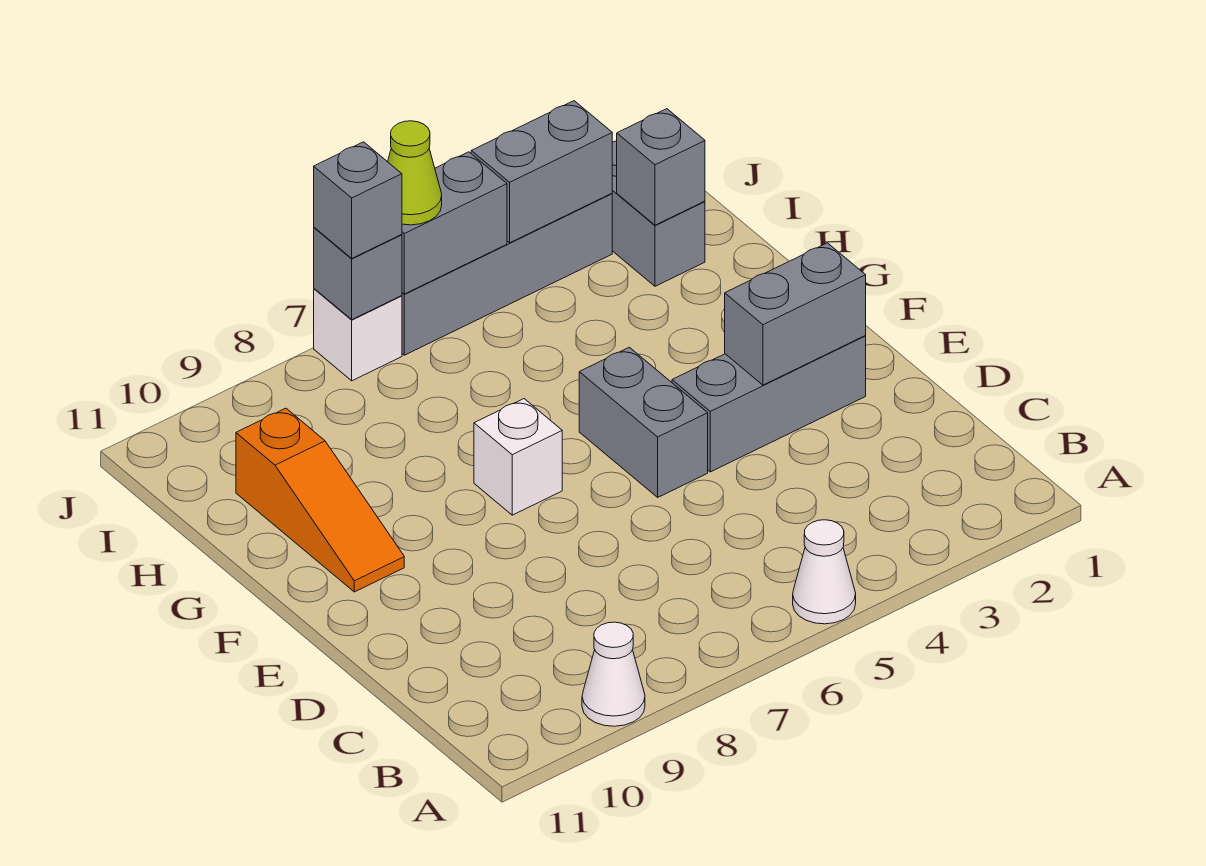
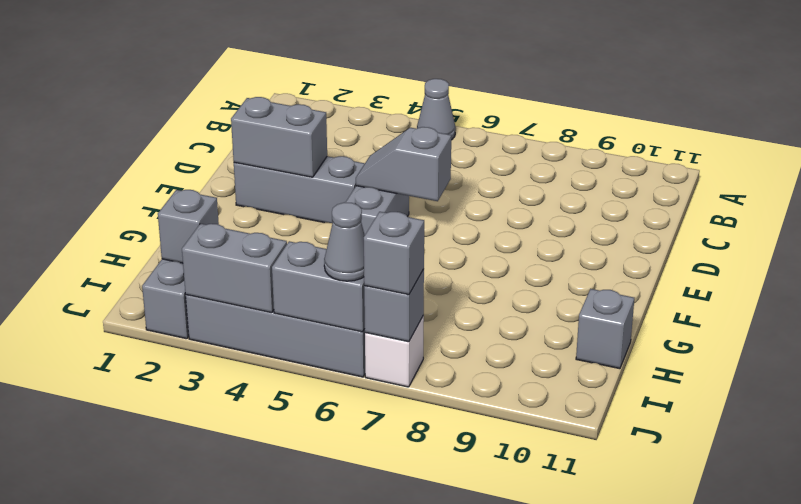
white cone A5 level 1 -> grey cone A5 level 1
white cone A9 level 1 -> none
none -> grey slope E5:E6 level 2 top 6
white brick F7 level 1 -> none
orange slope F10:H10 level 1 top H -> none
none -> grey brick H11 level 1
lime cone J6 level 3 -> grey cone J6 level 3

